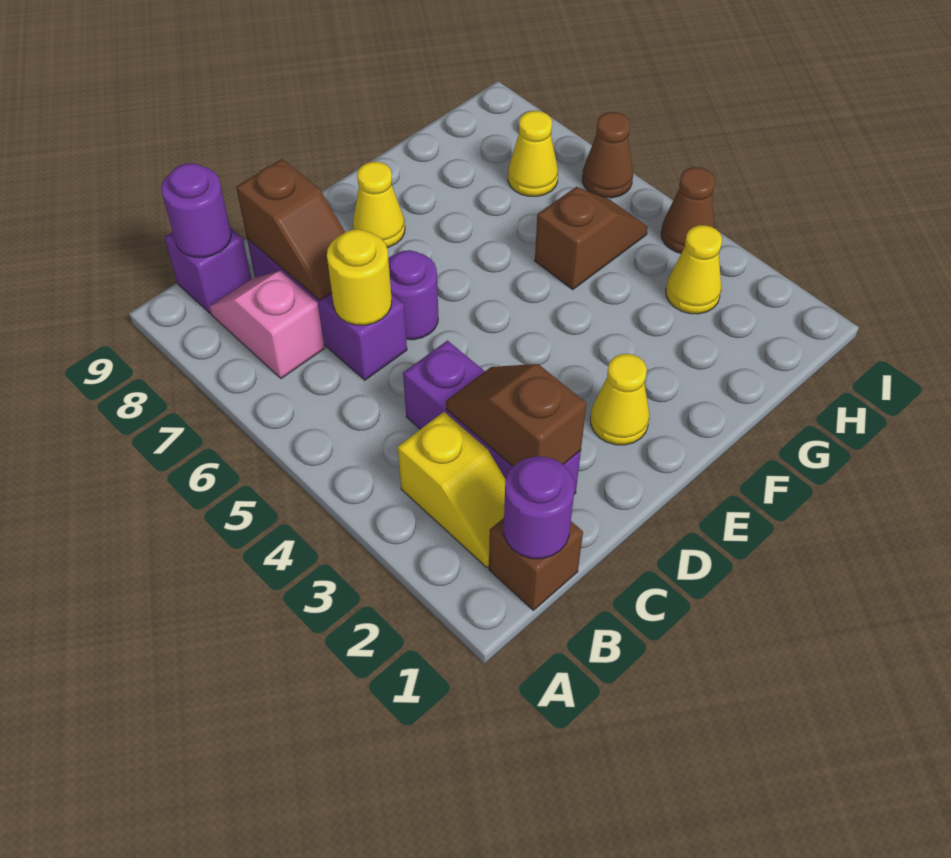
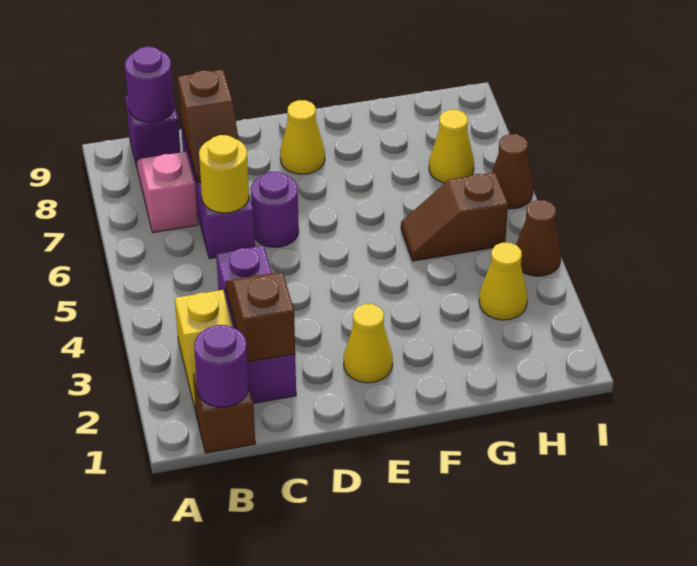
brown slope G5:H5 level 1 top G -> brown slope G5:H5 level 1 top H

